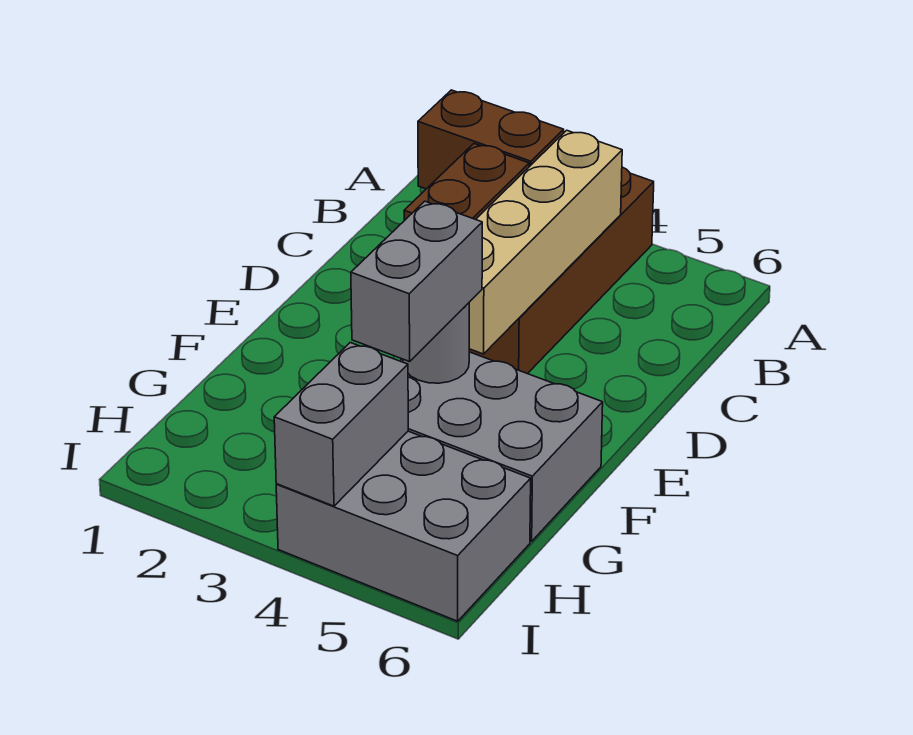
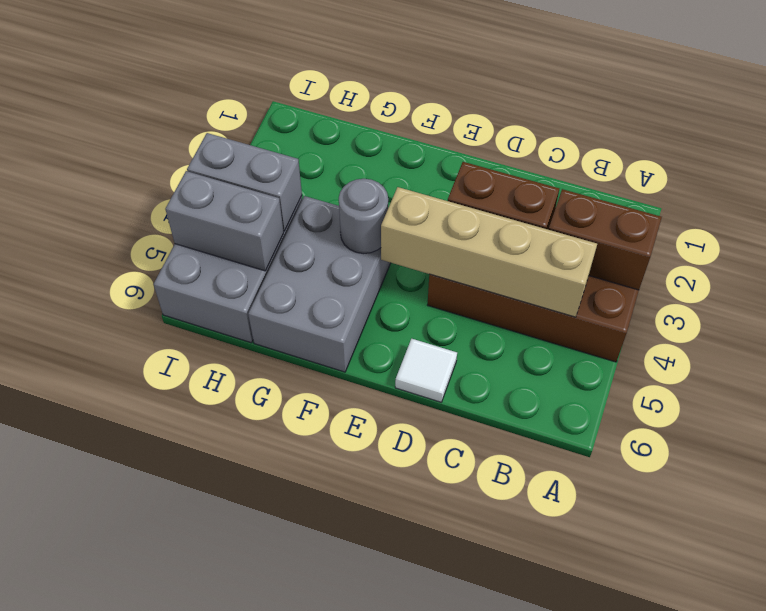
brown brick B2:B3 level 2 -> brown brick A3:B3 level 2
none -> white tile D6 level 1
grey brick F4:G4 level 3 -> grey brick H5:I5 level 2

